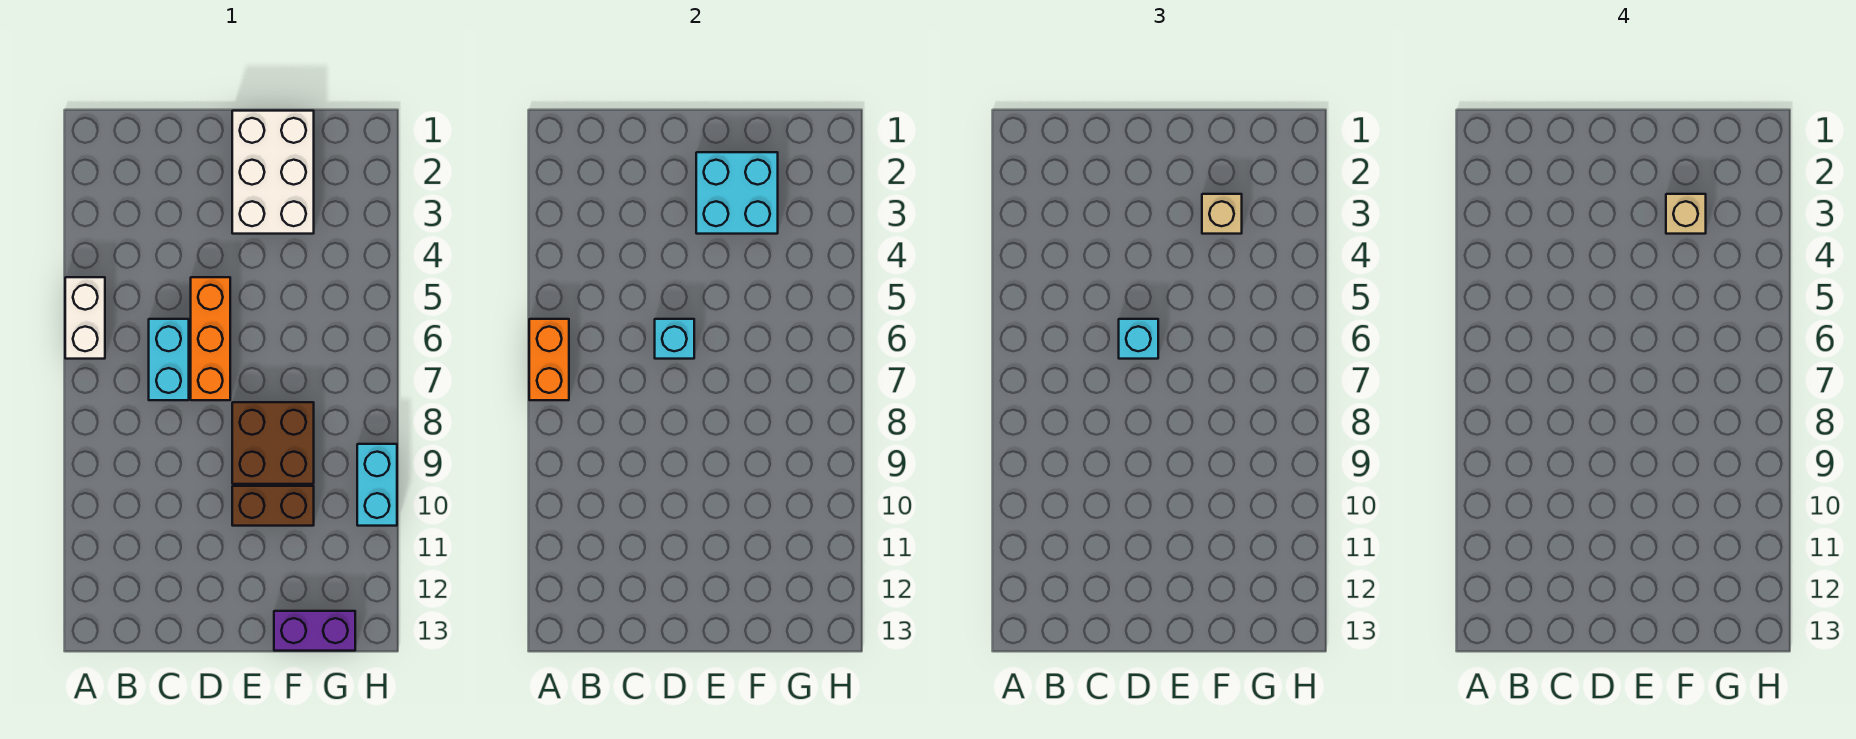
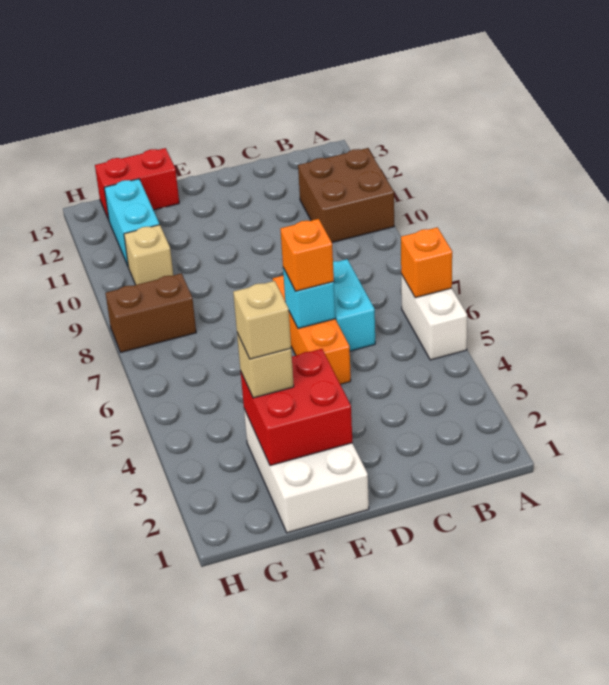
orange brick A6:A7 level 2 -> orange brick A6 level 2
cyan brick D6 level 3 -> orange brick D6 level 3
cyan brick E2:F3 level 2 -> red brick E2:F3 level 2
brown brick E8:F9 level 1 -> brown brick A10:B11 level 1
brown brick E10:F10 level 1 -> brown brick G8:H8 level 1
purple brick F13:G13 level 1 -> red brick F13:G13 level 1
none -> tan brick G10 level 1
cyan brick H9:H10 level 1 -> cyan brick G11:G12 level 1

